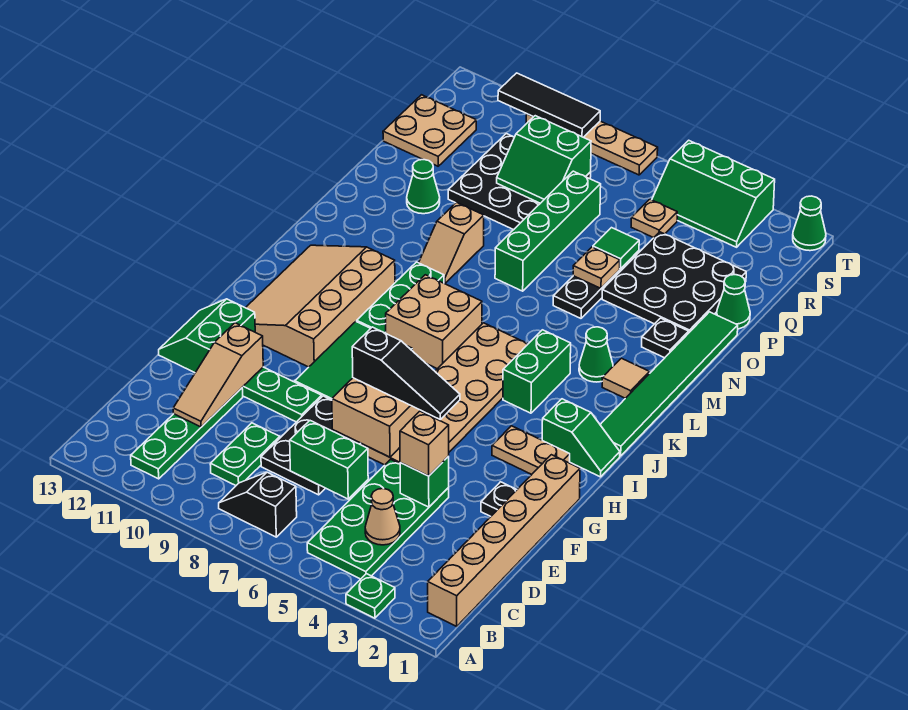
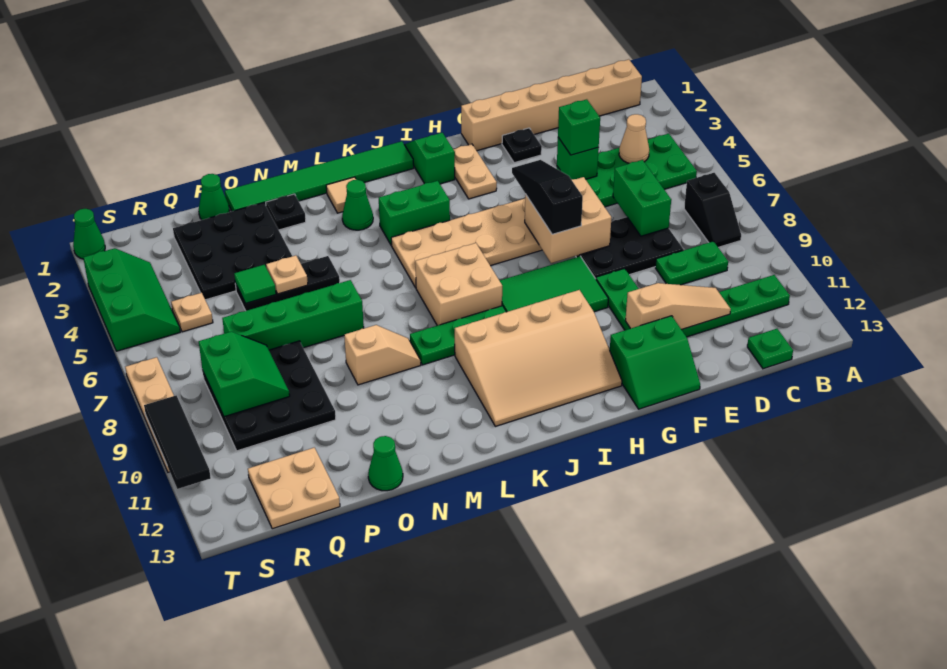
green plate A3 level 1 -> green plate C13 level 1
tan brick E4 level 3 -> green brick E4 level 3
green cone O11 level 1 -> green cone O13 level 1

